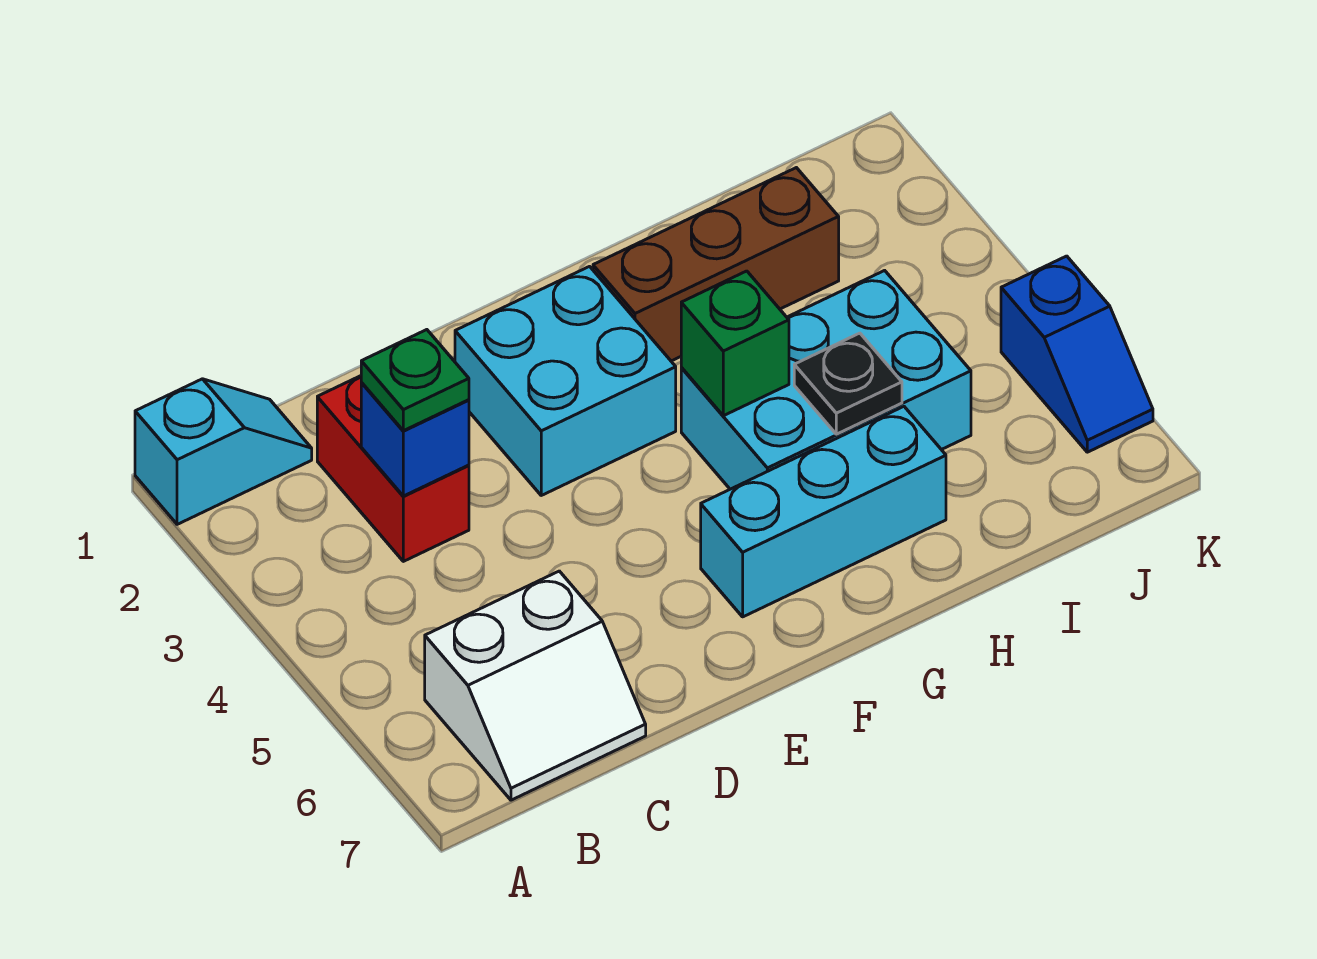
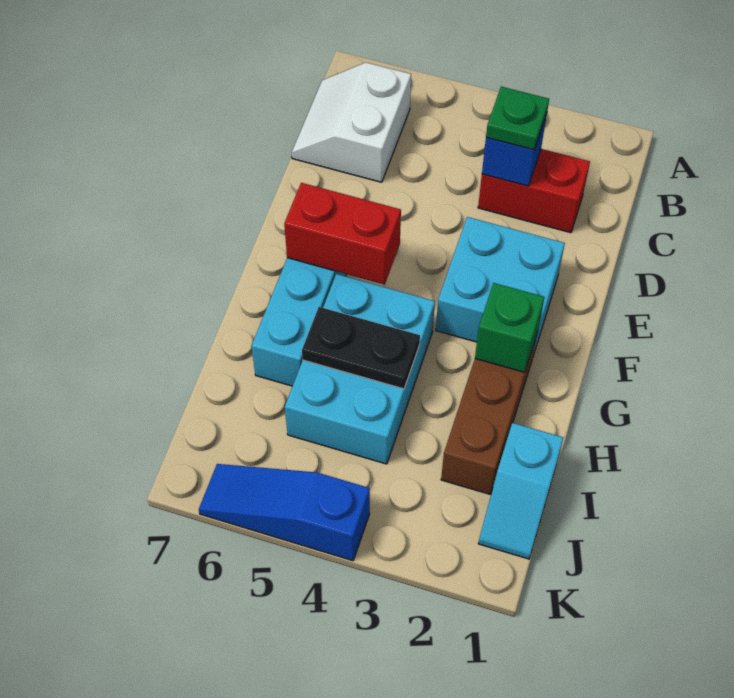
cyan slope A1:B1 level 1 top A -> cyan slope I1:J1 level 1 top I
none -> red brick F5:F6 level 2
green brick G4 level 2 -> green brick G2 level 2
black plate H5 level 2 -> black plate H4:H5 level 2
blue slope K5:K6 level 1 top 5 -> blue slope K4:K6 level 1 top 4

